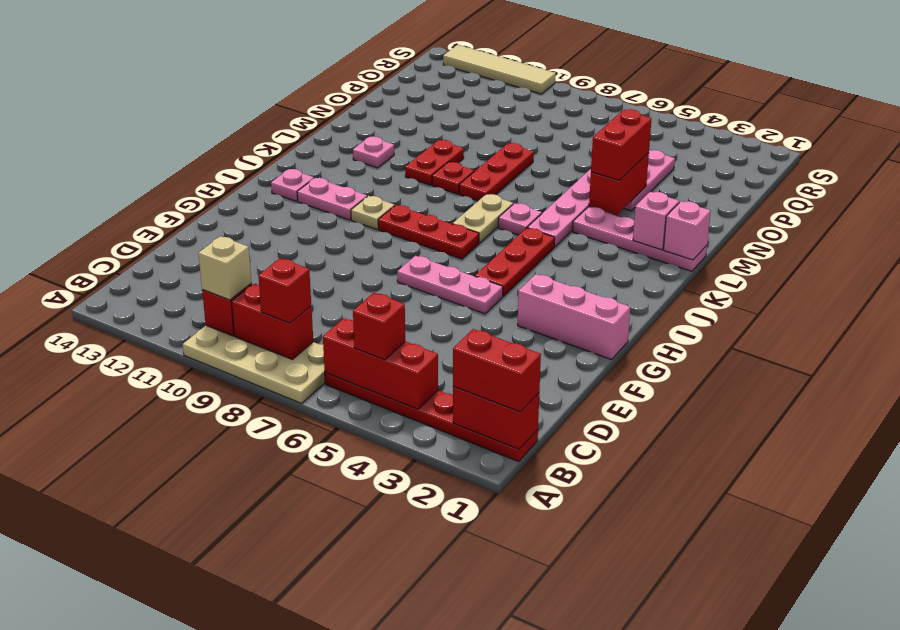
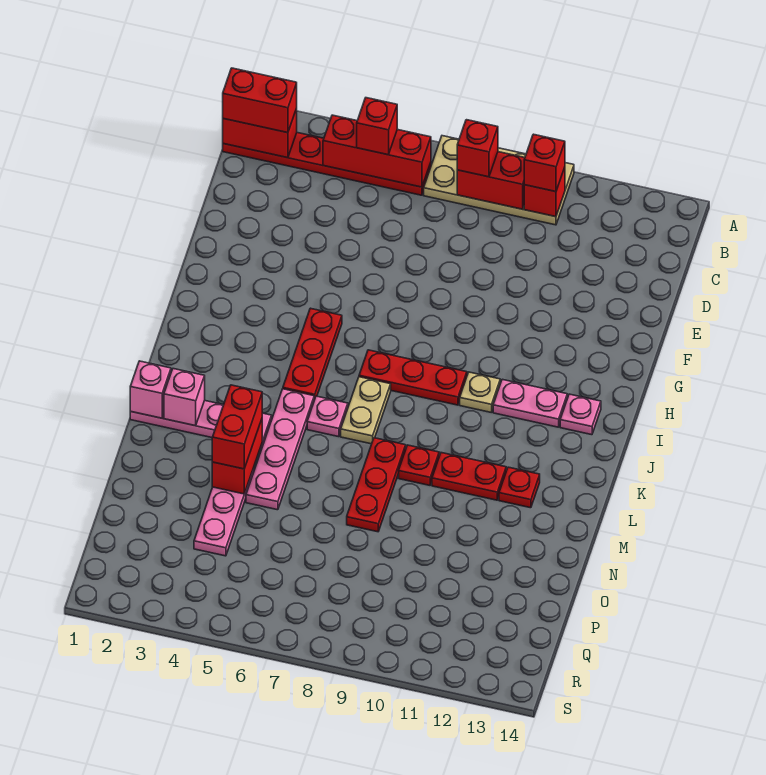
tan brick B10 level 3 -> red brick B10 level 3
pink brick G1:G3 level 1 -> none
pink plate G5:G7 level 1 -> none
red plate L10:M10 level 1 -> red plate L10:L11 level 1
pink plate L12 level 1 -> red plate L12 level 1
tan tile S10:S13 level 1 -> none

